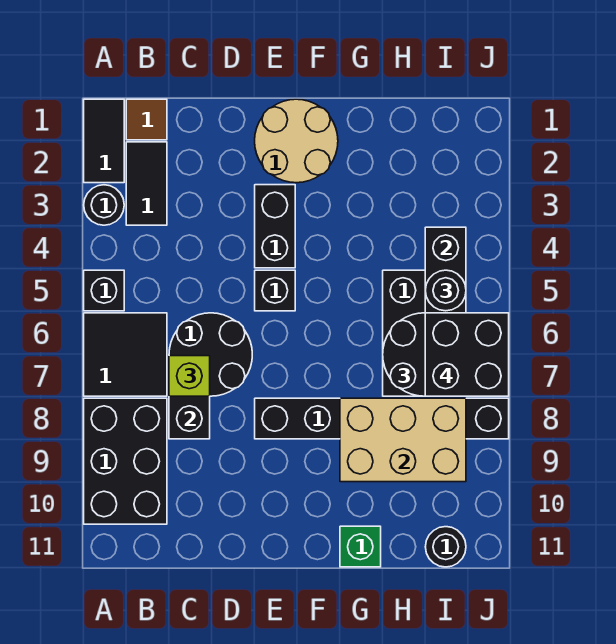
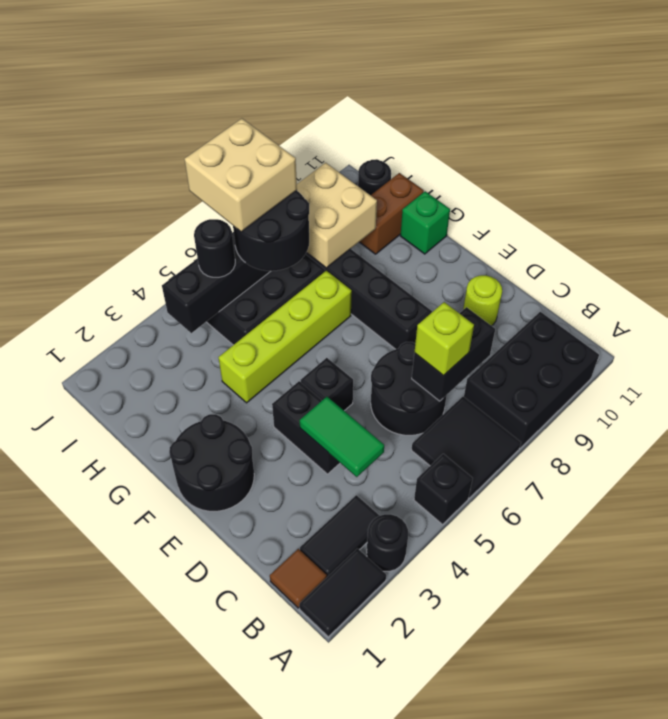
none -> green tile C4:D4 level 2
none -> lime round brick D10 level 1
tan round brick E1:F2 level 1 -> black round brick E1:F2 level 1
black brick E3:E4 level 1 -> black brick D4:E4 level 1
none -> lime brick G4:G7 level 1
tan brick G8:I9 level 2 -> tan brick H8:I9 level 2
none -> brown brick H10:H11 level 1
black brick I6:J7 level 4 -> tan brick I6:J7 level 4

